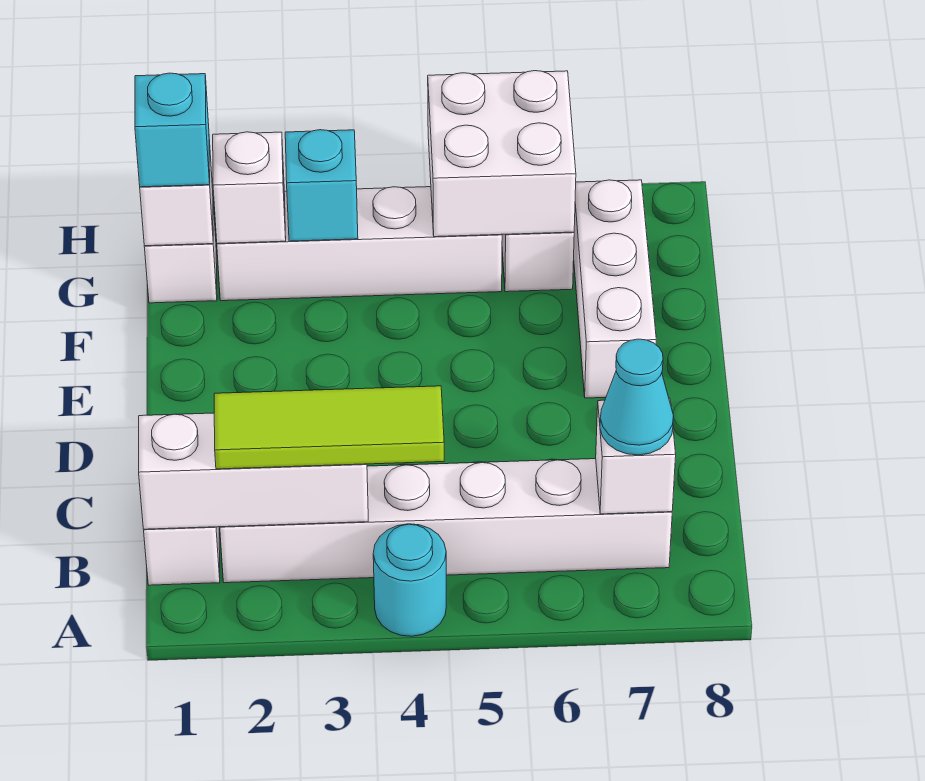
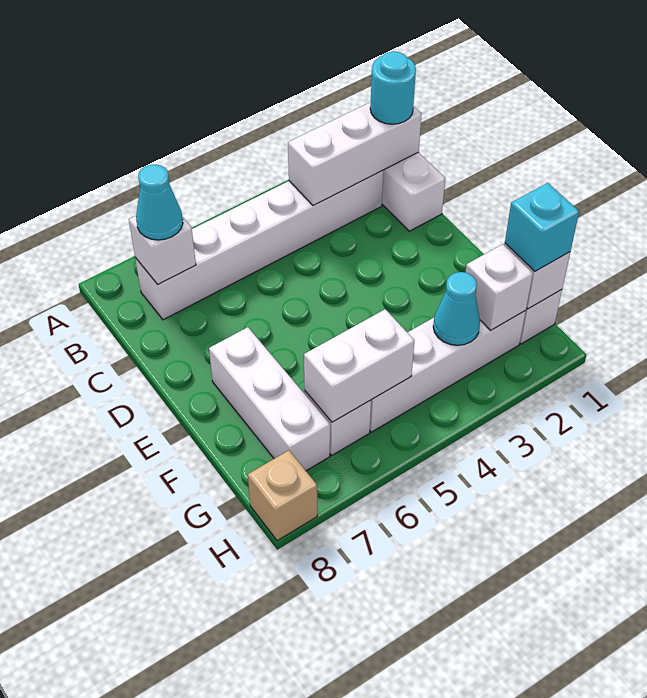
cyan round brick A4 level 1 -> cyan round brick B1 level 3
lime tile B2:B4 level 3 -> none
cyan brick G3 level 2 -> cyan cone G3 level 2
white brick G5:H6 level 2 -> white brick G5:G6 level 2
none -> tan brick H8 level 1

